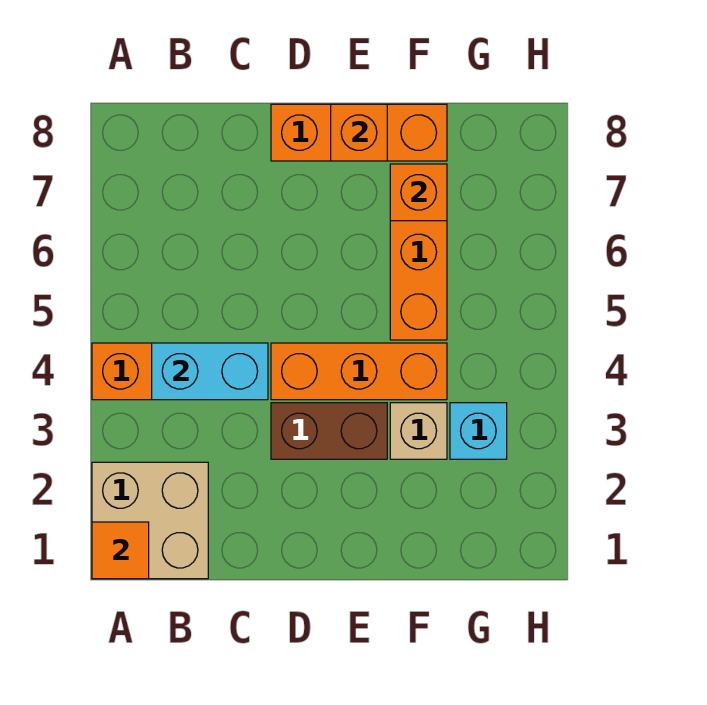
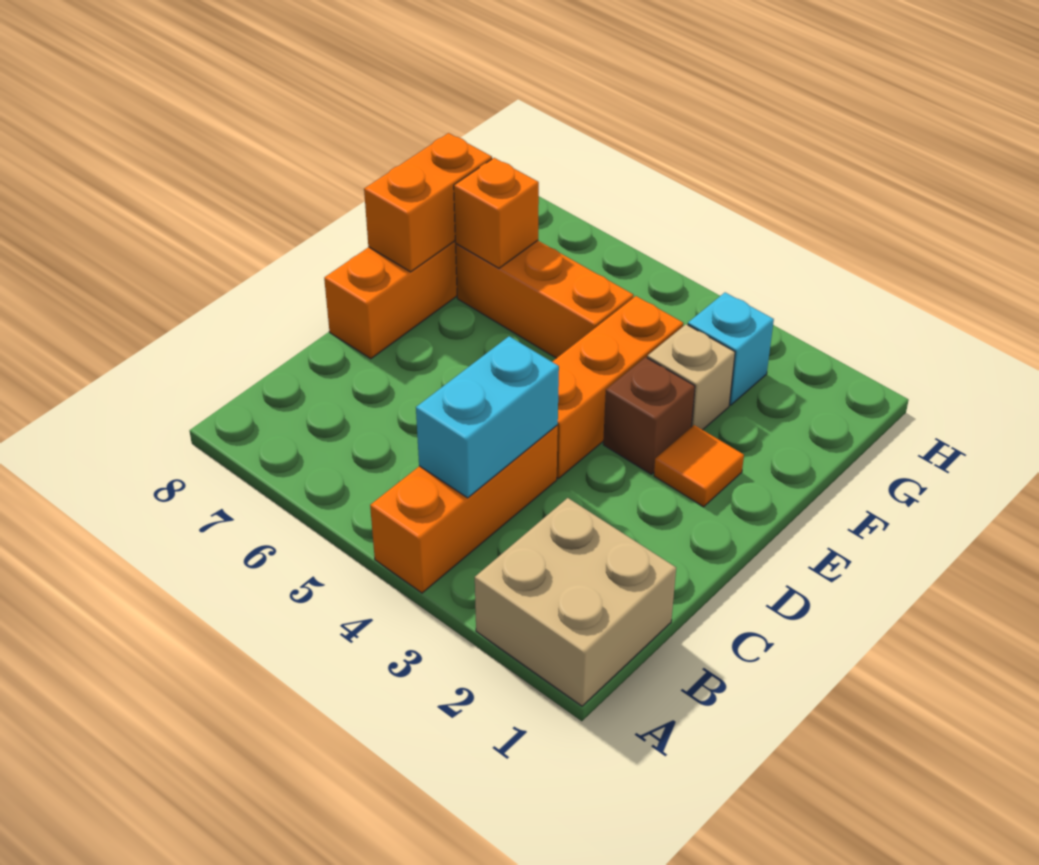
orange tile A1 level 2 -> orange tile E2 level 1
brown brick D3:E3 level 1 -> brown brick E3 level 1
orange brick E8 level 2 -> orange brick E8:F8 level 2

